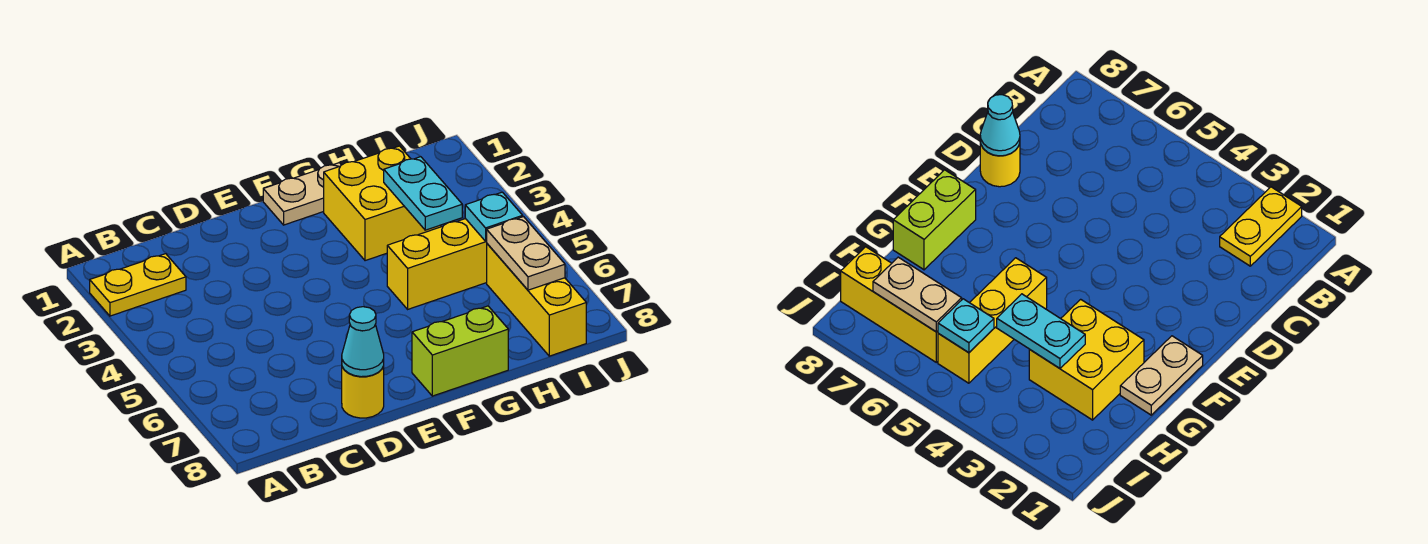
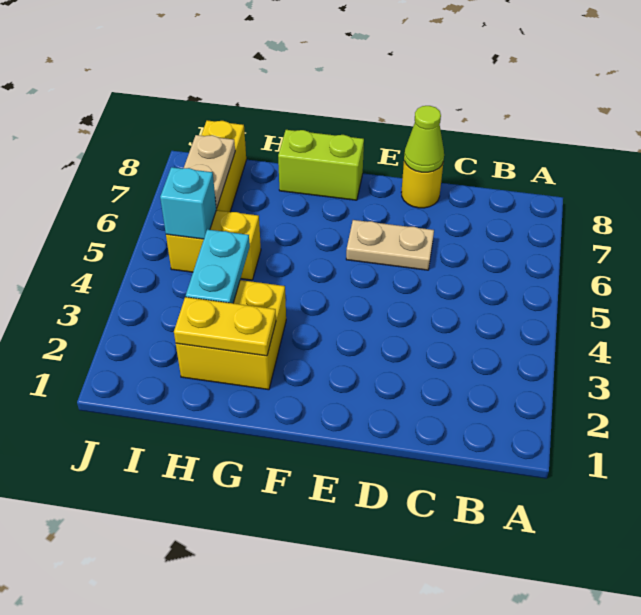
yellow plate A2:B2 level 1 -> yellow plate G2:H2 level 2
cyan cone D8 level 2 -> lime cone D8 level 2
tan plate F1:G1 level 1 -> tan plate D6:E6 level 1
yellow brick G5:I5 level 1 -> yellow brick H5:I5 level 1
cyan plate I5 level 2 -> cyan brick I5 level 2

